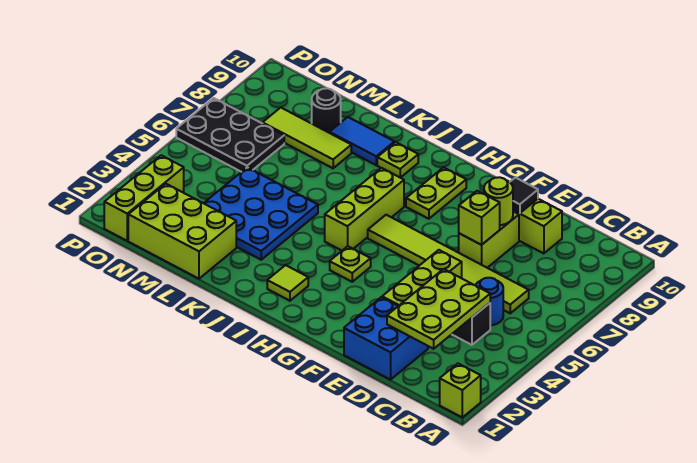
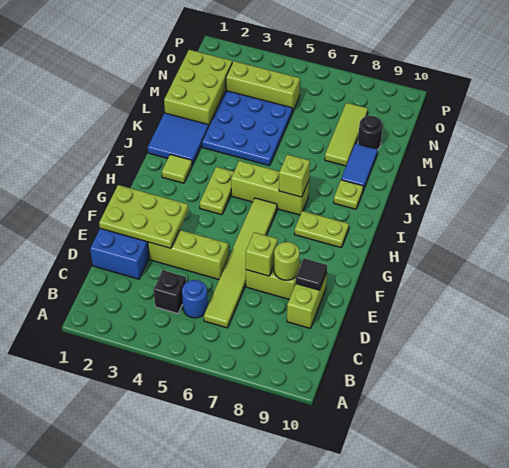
lime brick A1 level 1 -> lime brick I7 level 2
lime plate C2:D4 level 2 -> lime plate E1:F3 level 2
lime plate H4 level 1 -> lime plate H4:I4 level 1
none -> blue tile J1:K2 level 1
black plate N6:P7 level 1 -> none
lime brick O1:O3 level 1 -> lime brick N3:N5 level 1

